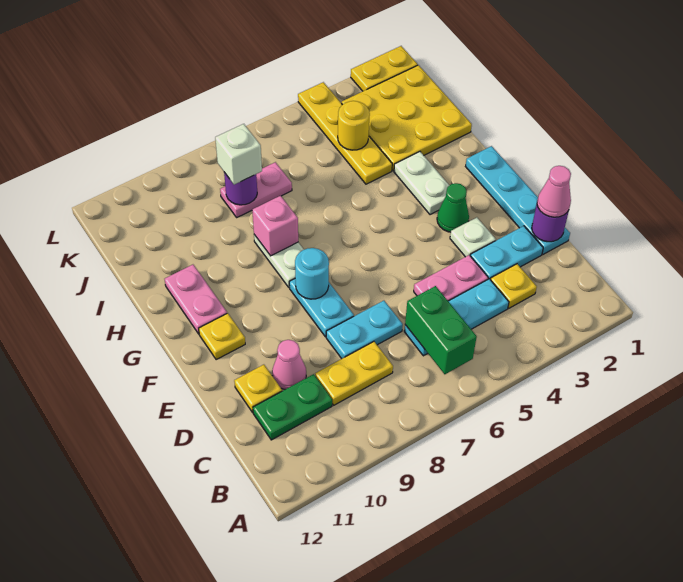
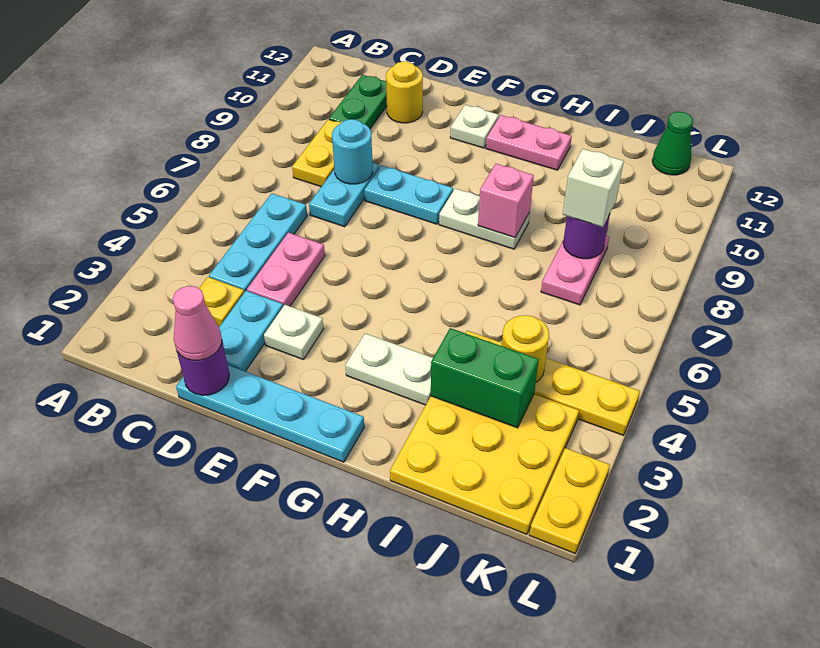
green brick B6:C6 level 2 -> green brick I3:J3 level 2
pink cone D10 level 1 -> none
yellow plate D11 level 1 -> yellow round brick D11 level 1
green cone F3 level 1 -> green cone K12 level 1
cyan round brick F8 level 2 -> cyan round brick D8 level 2
yellow plate F11 level 1 -> white plate F11 level 1

